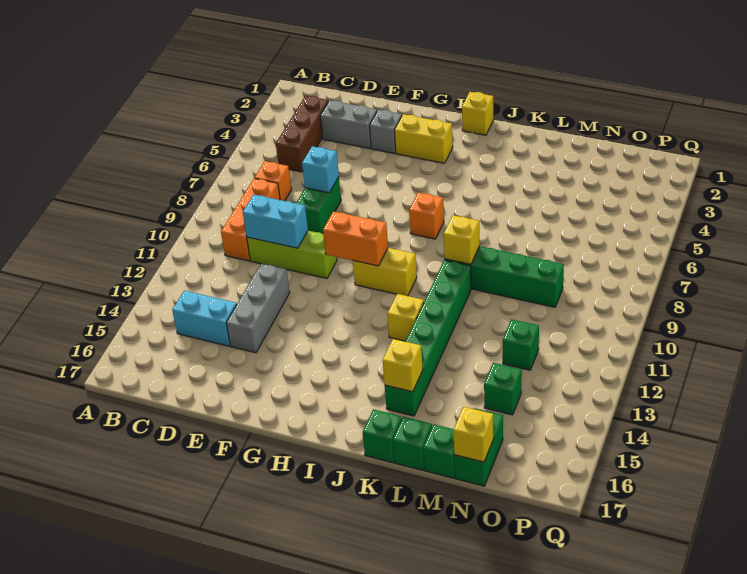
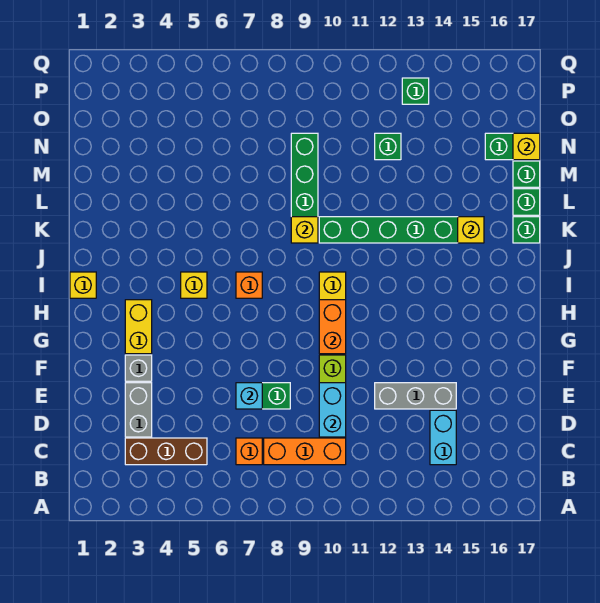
yellow brick J12 level 1 -> yellow brick I5 level 1
green brick N14 level 1 -> green brick P13 level 1

